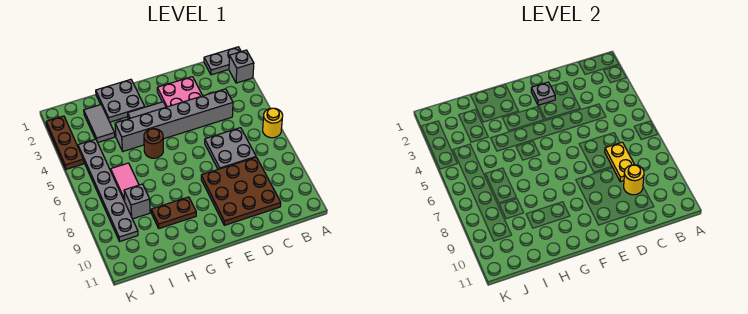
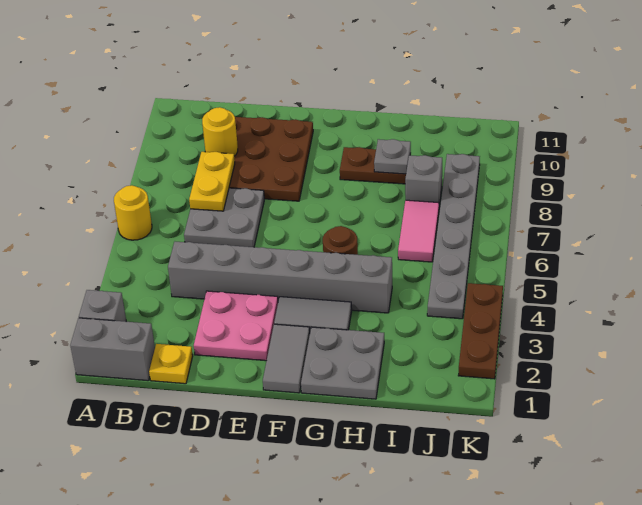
grey plate A1:B1 level 1 -> grey brick A1:B1 level 1
none -> yellow plate C1 level 1
grey plate E2 level 2 -> grey plate H9 level 2
grey tile I2:I3 level 1 -> grey tile F1:F2 level 1

